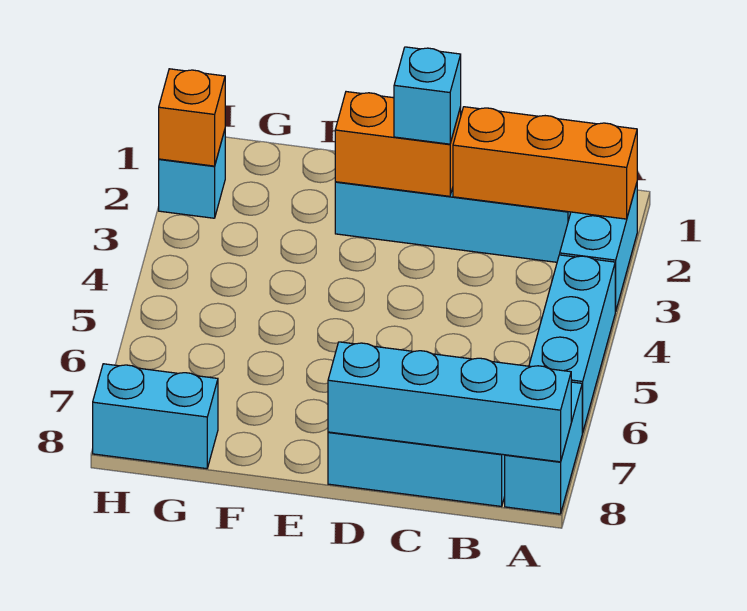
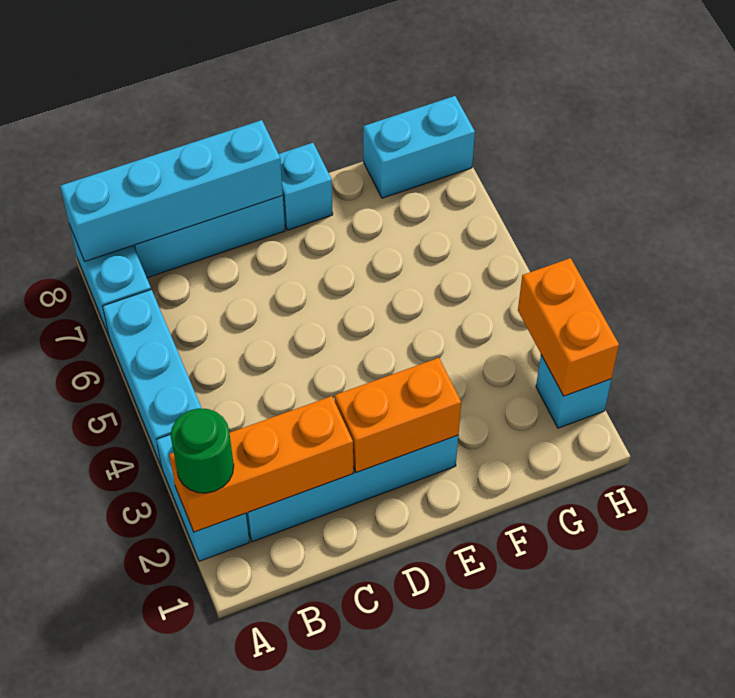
none -> green round brick A2 level 3
cyan brick D2 level 3 -> cyan brick E8 level 1
orange brick H2 level 2 -> orange brick H2:H3 level 2

